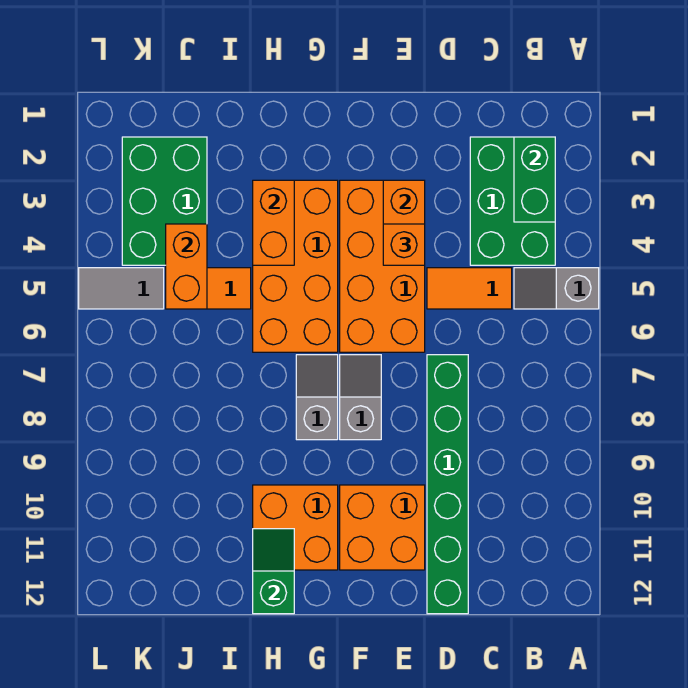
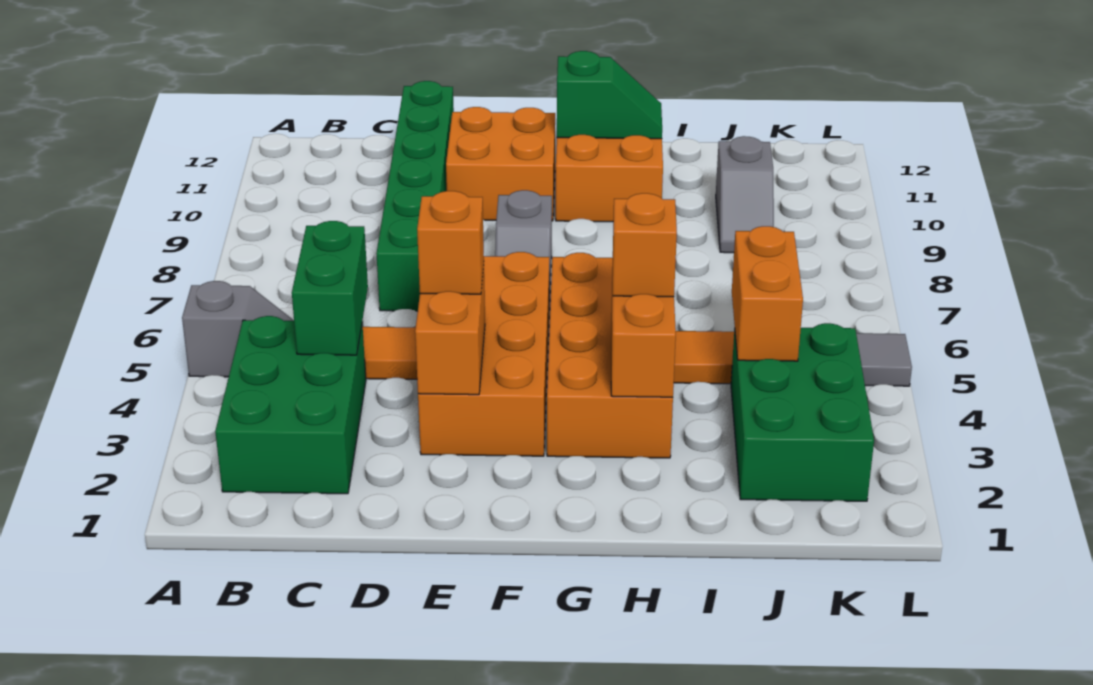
green brick B2:B3 level 2 -> green brick C4:C5 level 2
grey slope G7:G8 level 1 top 8 -> grey slope J9:J10 level 1 top 10
none -> orange brick H4 level 3
green slope H11:H12 level 2 top 12 -> green slope G11:H11 level 2 top G

